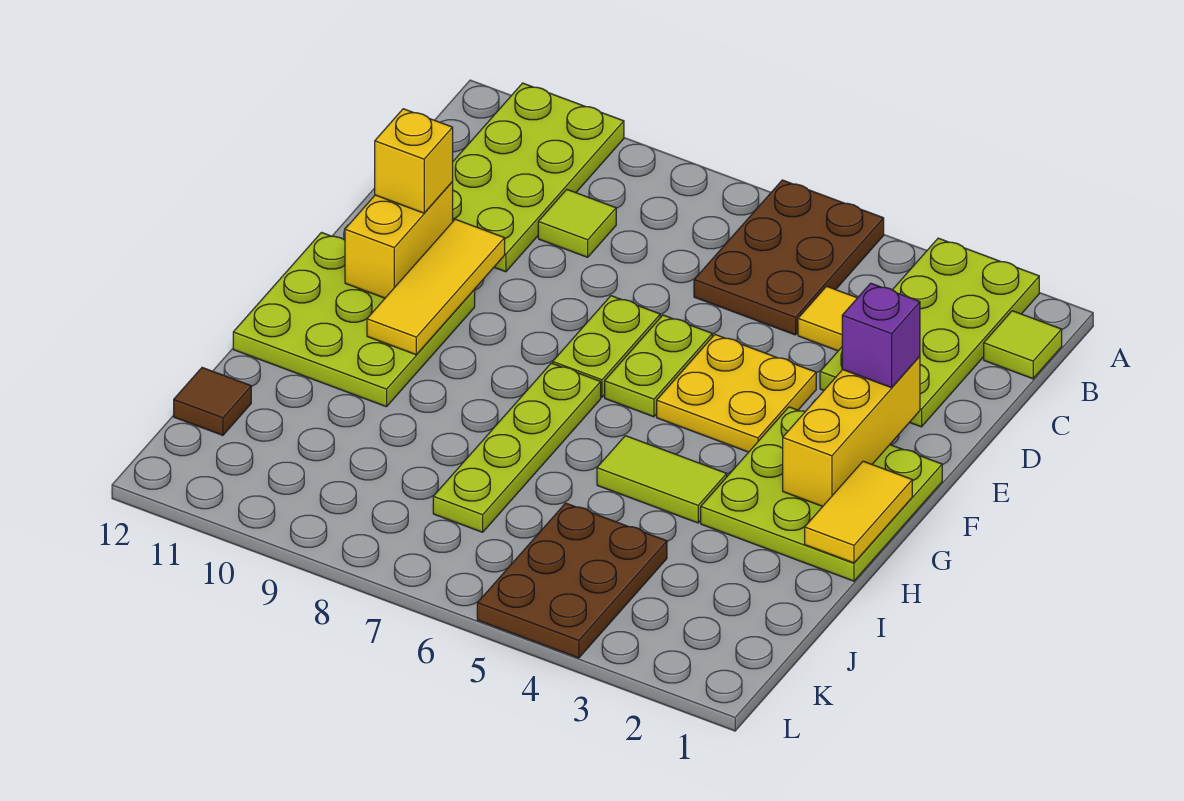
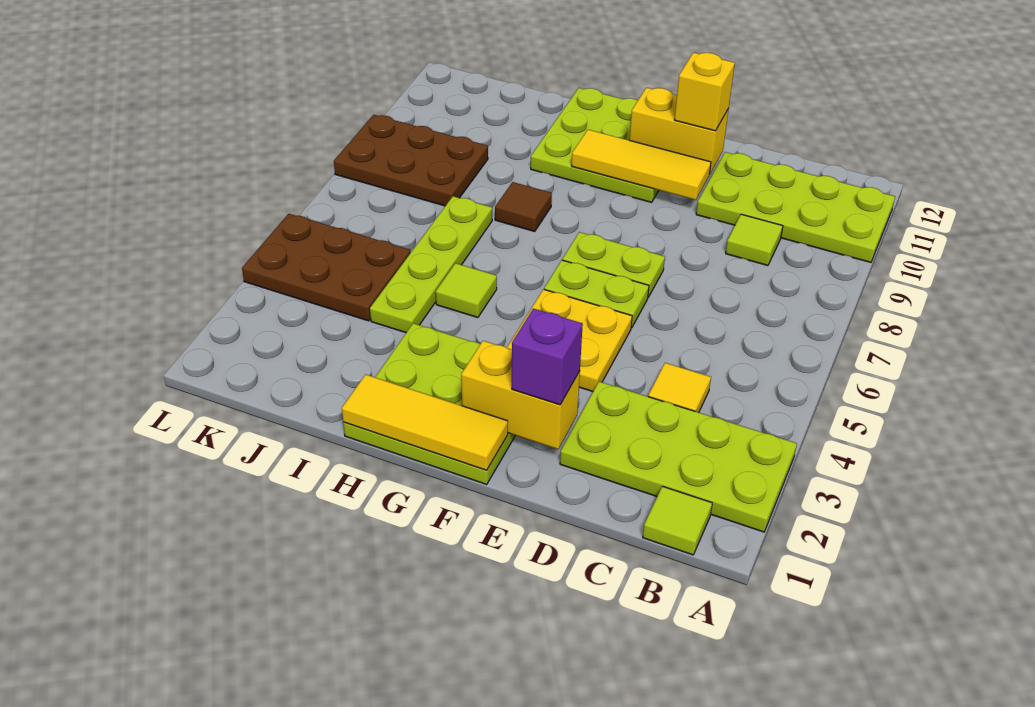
brown plate A5:C6 level 1 -> brown plate J8:L9 level 1
yellow brick E2:G2 level 2 -> yellow brick E2:F2 level 2
yellow tile G1:H1 level 2 -> yellow tile F1:H1 level 2
lime plate G7:J7 level 1 -> lime plate I4:I7 level 1
lime tile H4:H5 level 1 -> lime tile H5 level 1
brown tile J12 level 1 -> brown tile H8 level 1

